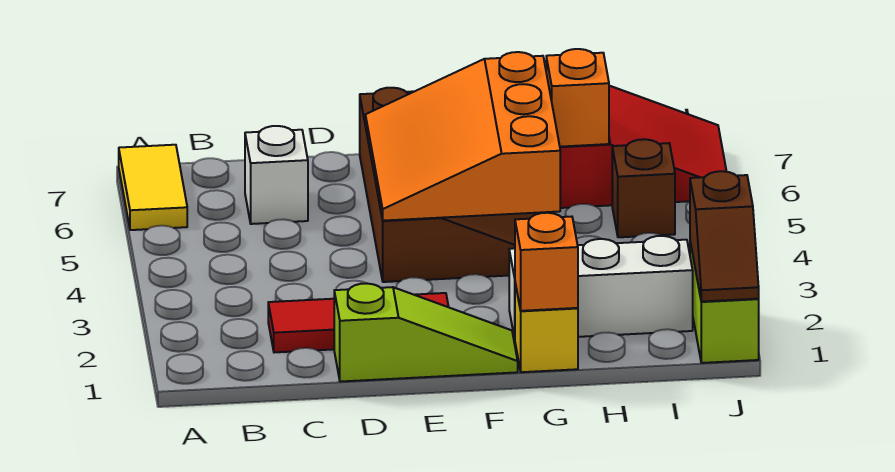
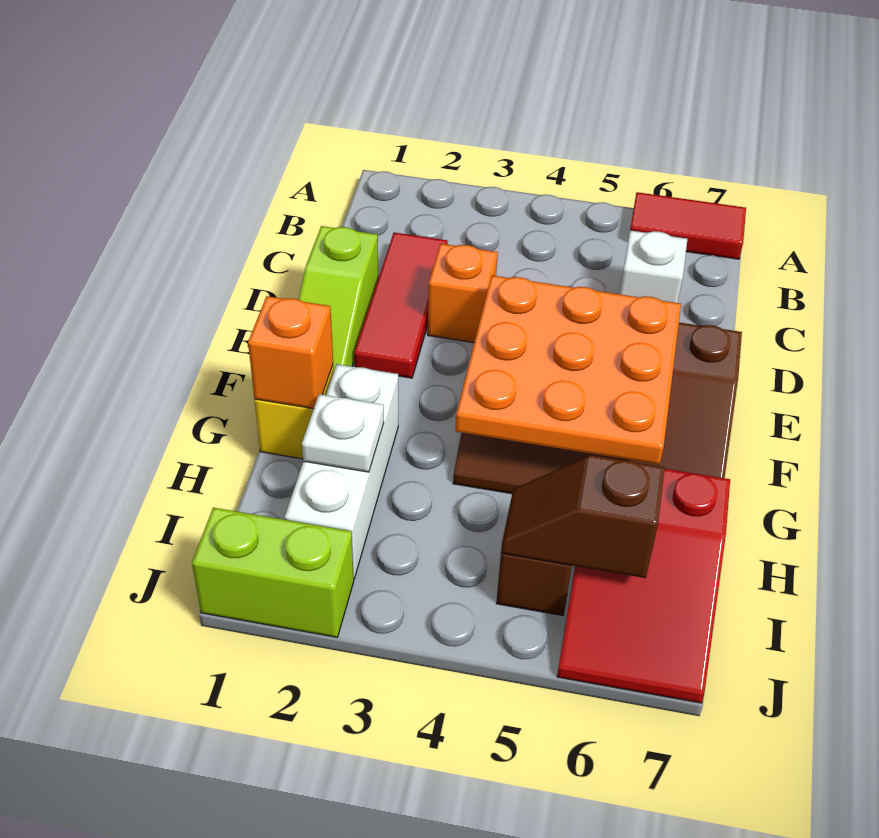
yellow tile A6:A7 level 1 -> red tile A6:A7 level 1
orange slope E4:G6 level 2 top G -> orange plate E4:G6 level 2
none -> white plate H2 level 2
orange brick H6 level 2 -> orange brick D3 level 1
brown slope J1:J2 level 2 top 2 -> brown slope I5:I6 level 2 top 6

